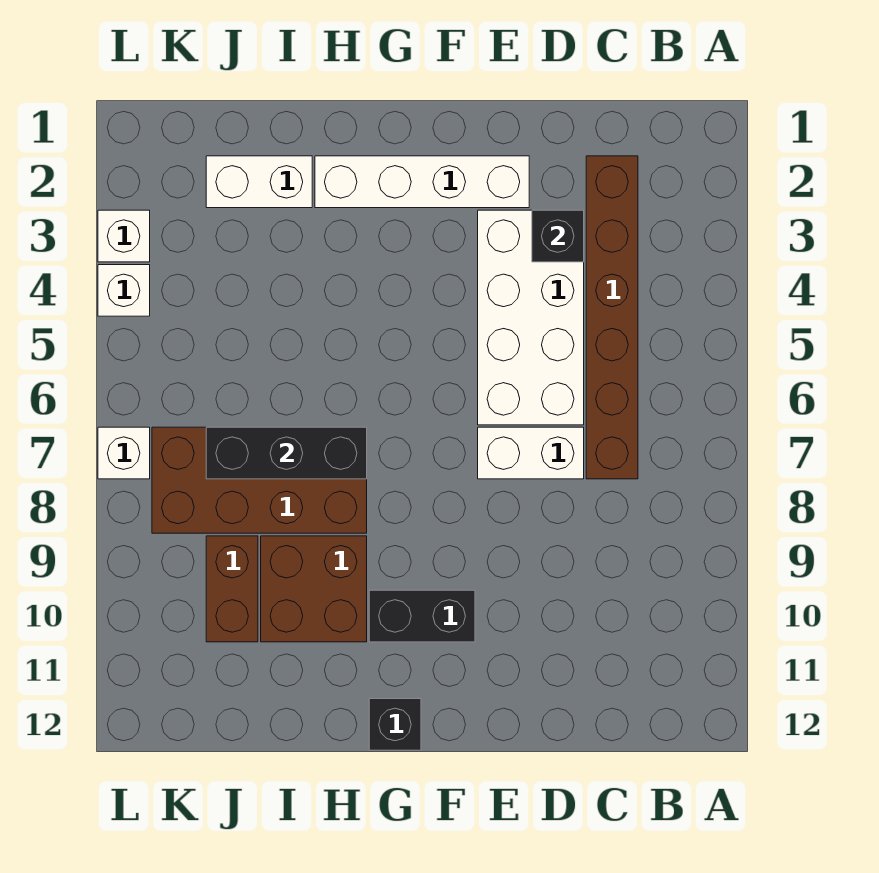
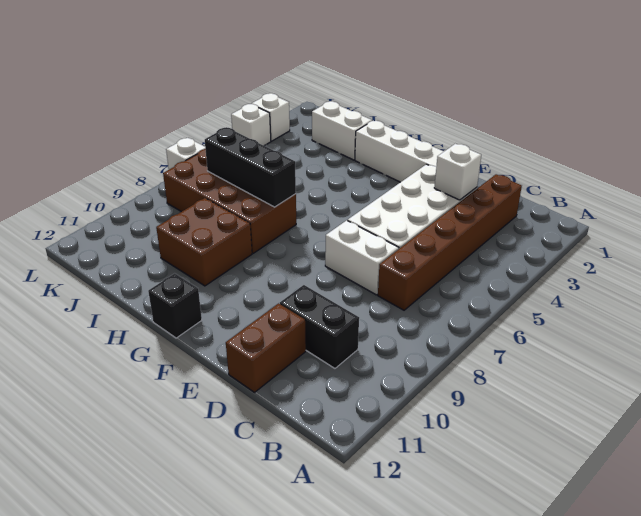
black brick D3 level 2 -> white brick D3 level 2
black brick F10:G10 level 1 -> black brick C10:D10 level 1
brown brick J9:J10 level 1 -> brown brick D11:D12 level 1

